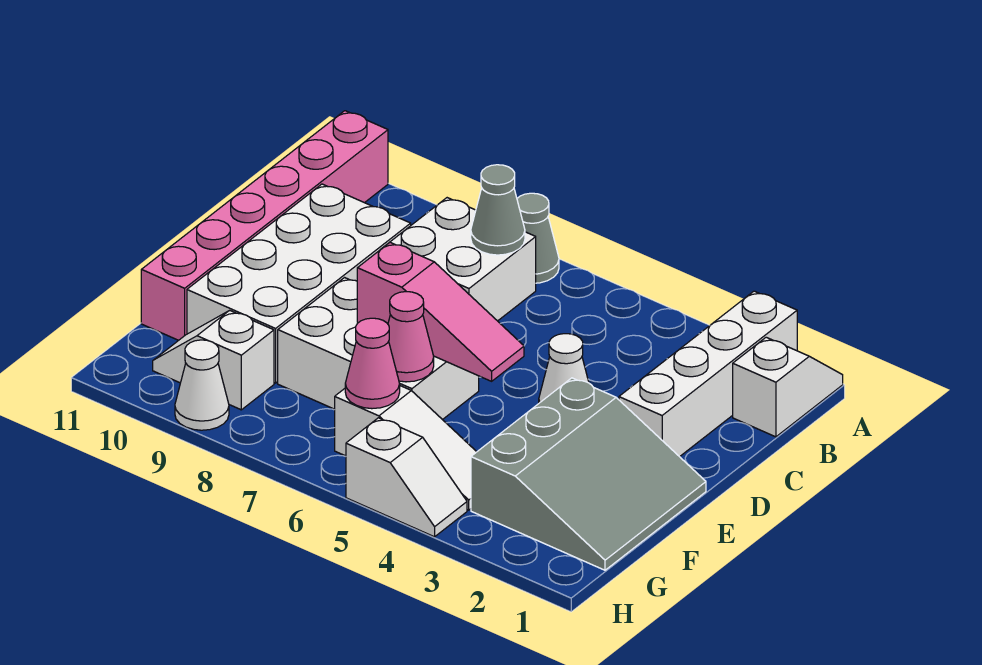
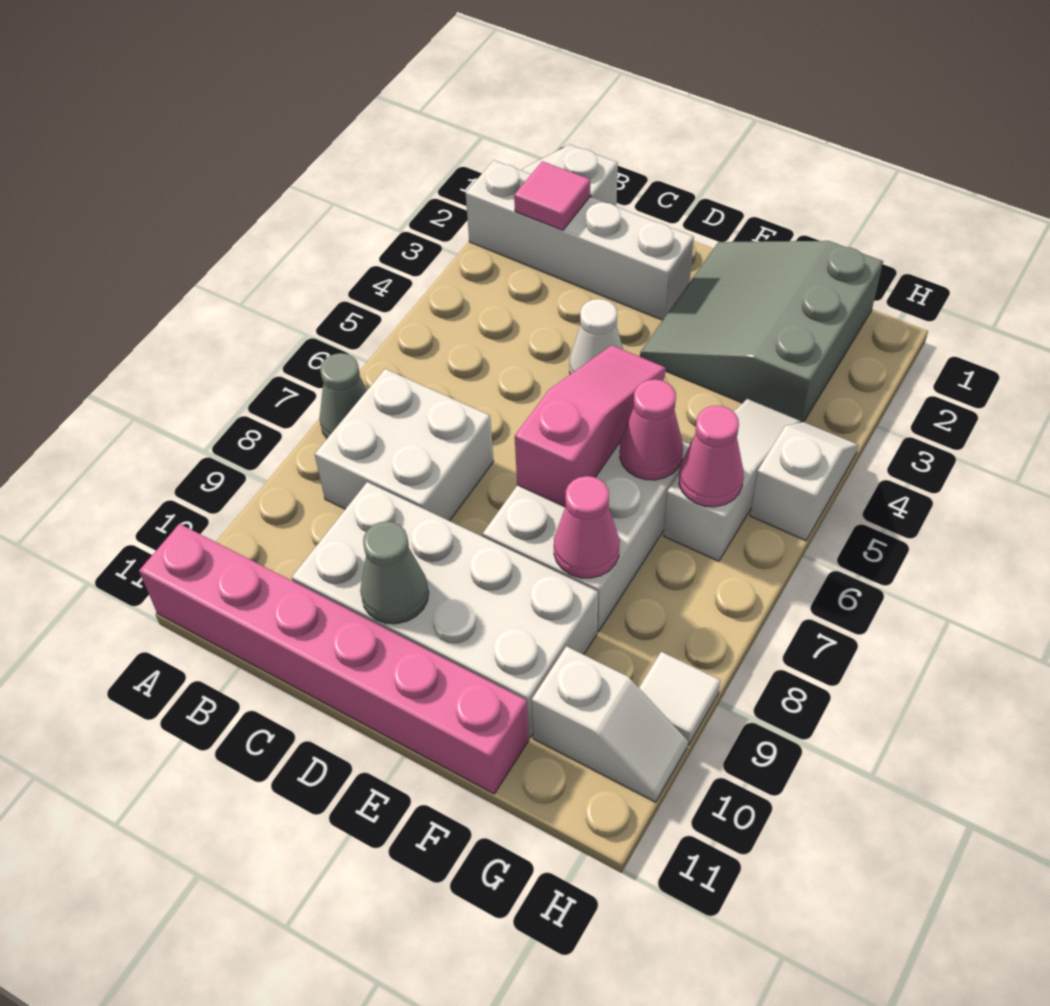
none -> pink tile B2 level 2
grey cone B7 level 2 -> grey cone D10 level 2
grey slope E1:G3 level 1 top 3 -> grey slope E1:G3 level 1 top G
none -> pink cone F8 level 2
white slope G9:G10 level 1 top 9 -> white slope G10:H10 level 1 top G
white cone H9 level 1 -> white tile H9 level 1

